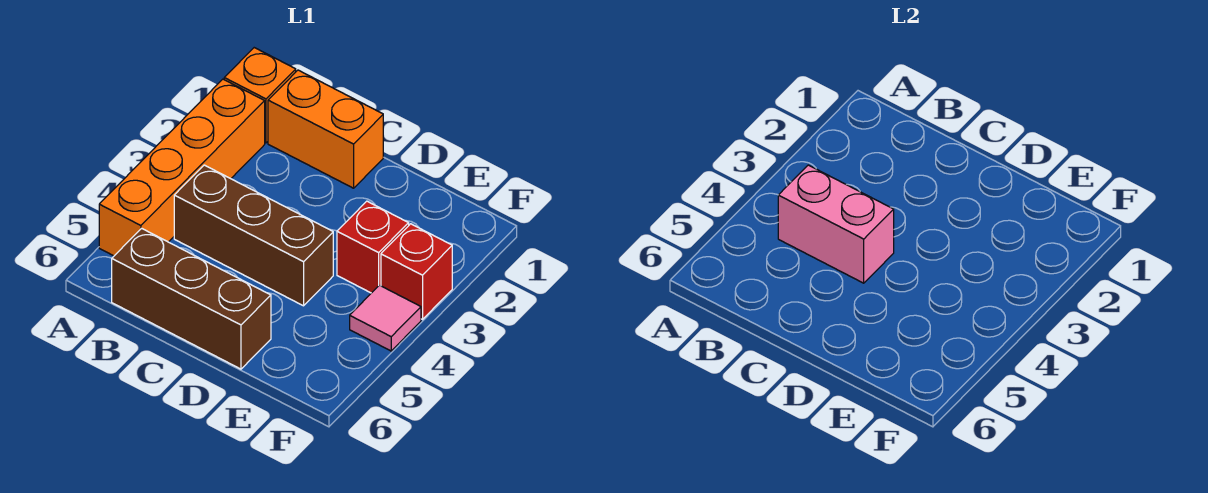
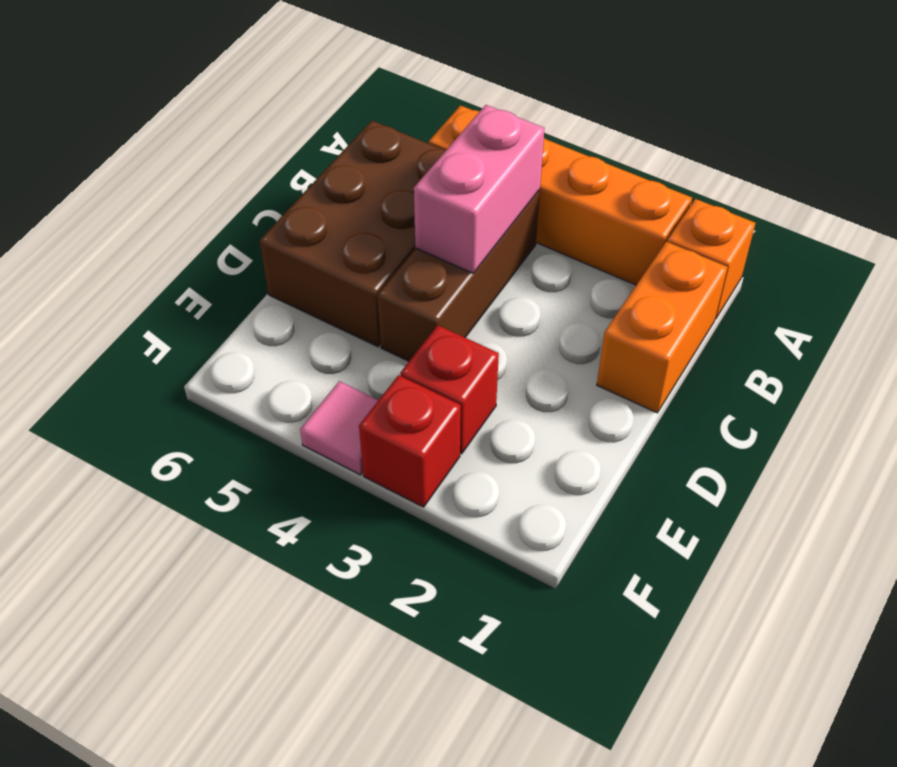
brown brick B6:D6 level 1 -> brown brick B5:D6 level 1

